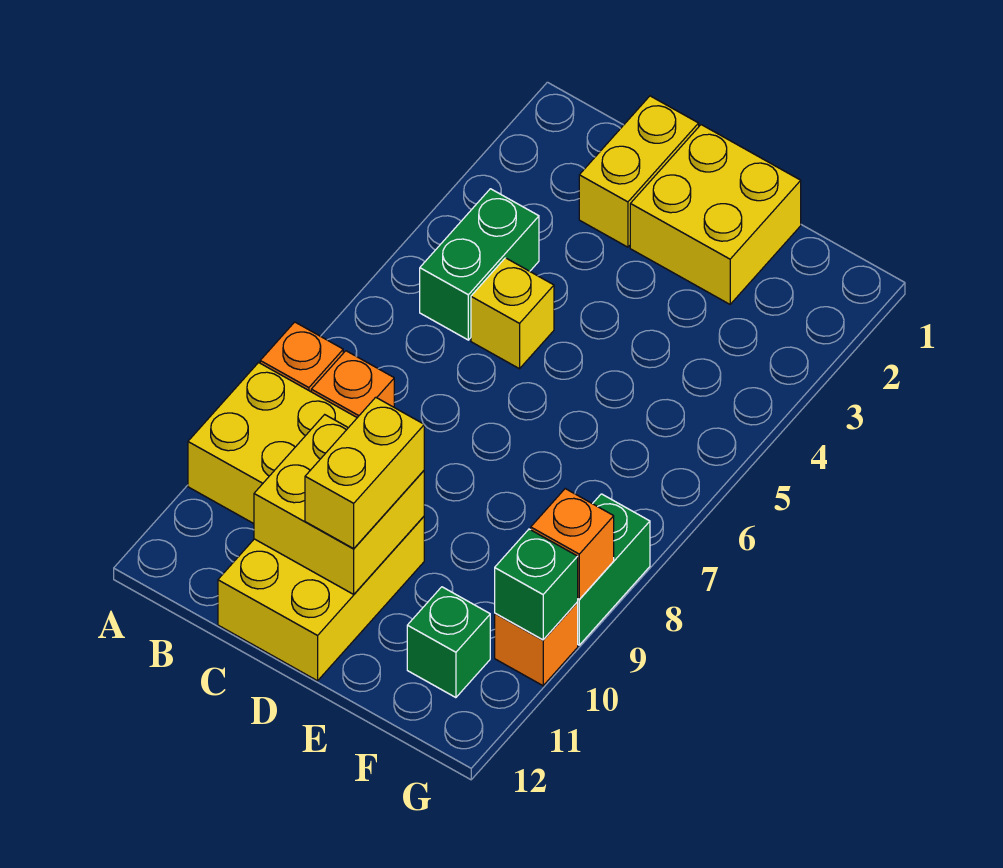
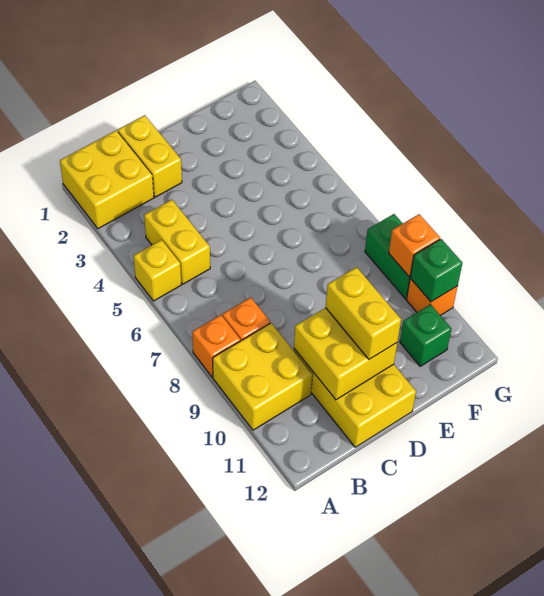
green brick B4:B5 level 1 -> yellow brick B4:B5 level 1
yellow brick C5 level 1 -> yellow brick A5 level 1
yellow brick D1:E2 level 1 -> yellow brick A1:B2 level 1

